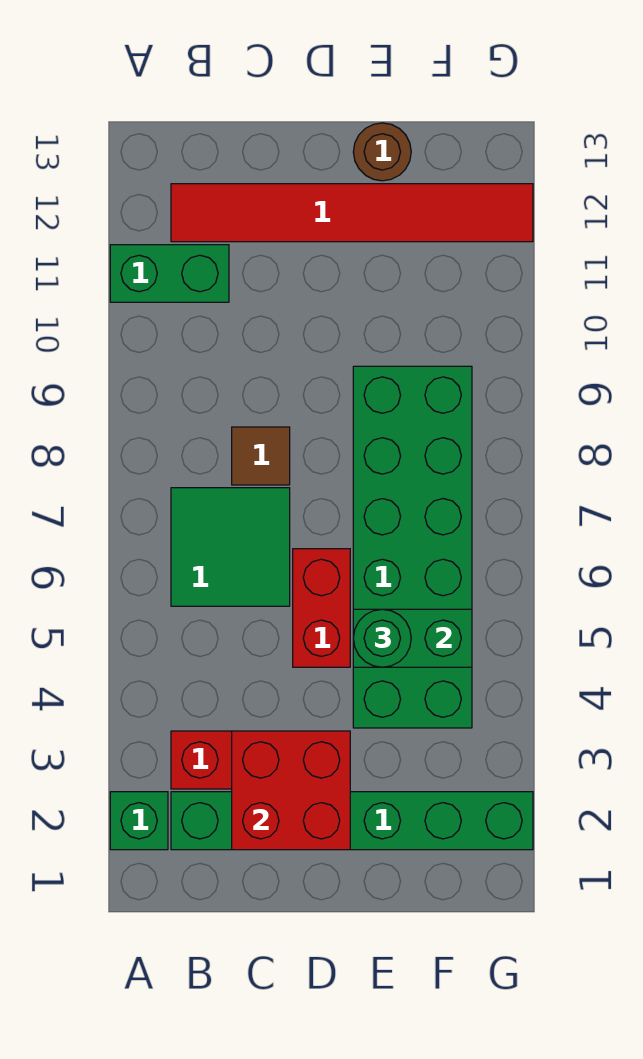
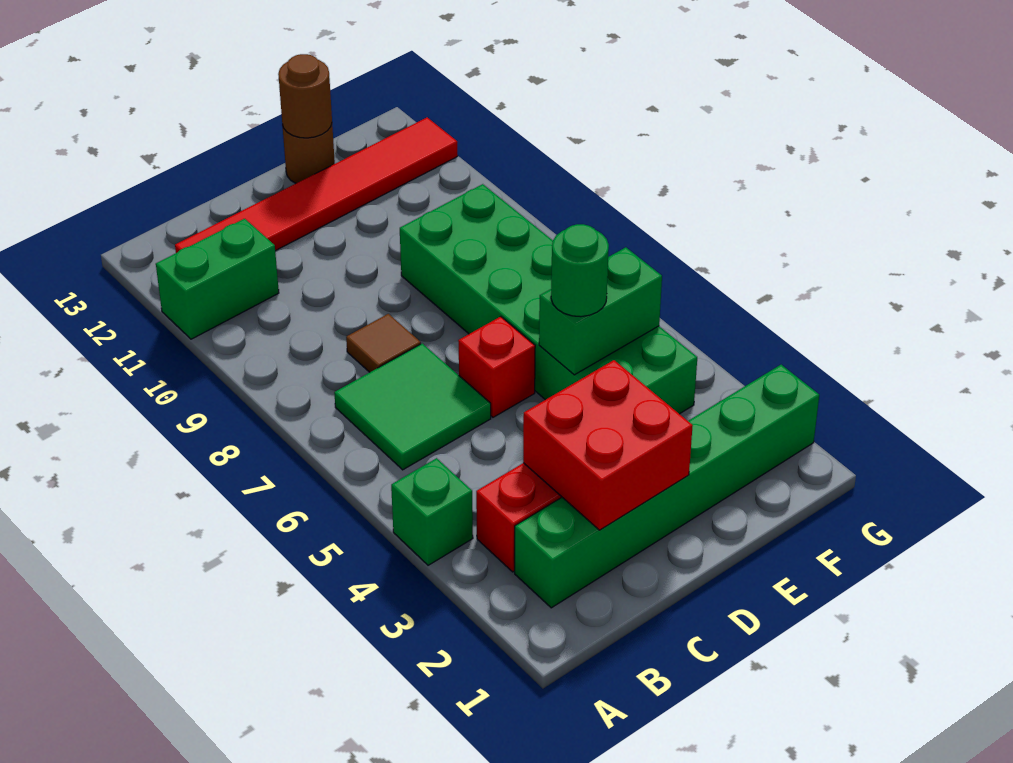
green brick A2 level 1 -> green brick A4 level 1
red brick D5:D6 level 1 -> red brick D6 level 1
none -> brown round brick E13 level 2

